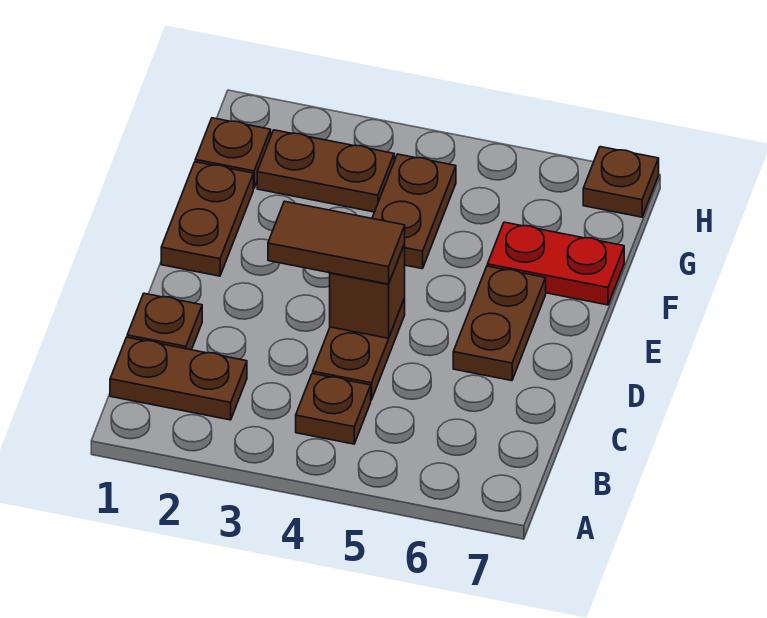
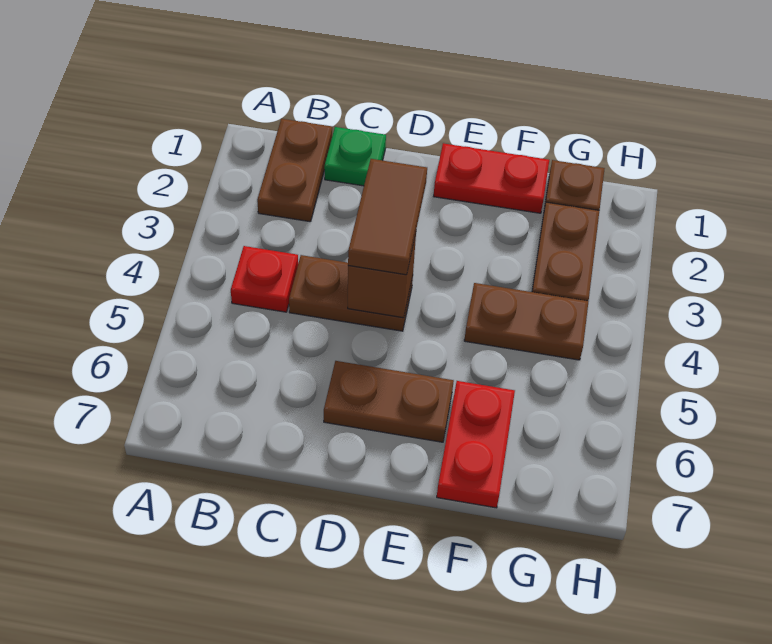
brown plate B4 level 1 -> red plate B4 level 1
brown plate C1 level 1 -> green plate C1 level 1
brown plate E1:F1 level 1 -> red plate E1:F1 level 1
brown plate H7 level 1 -> none

